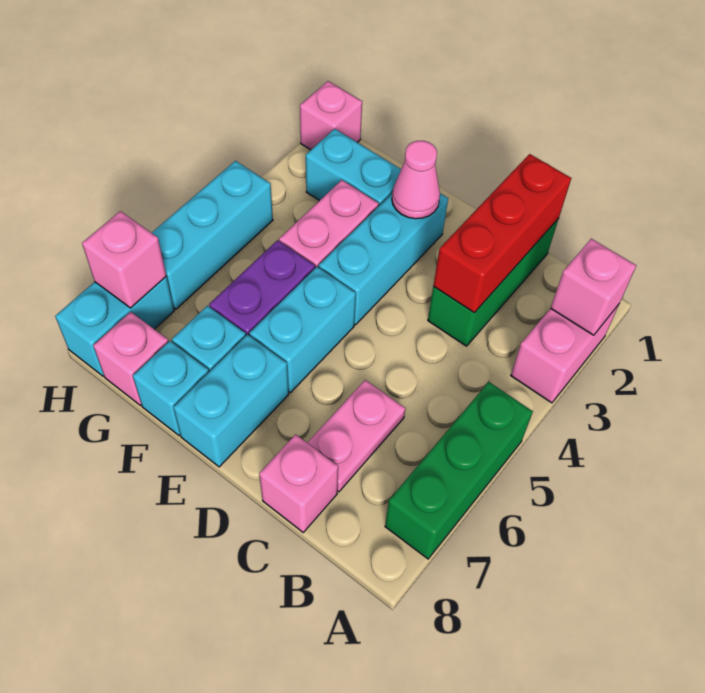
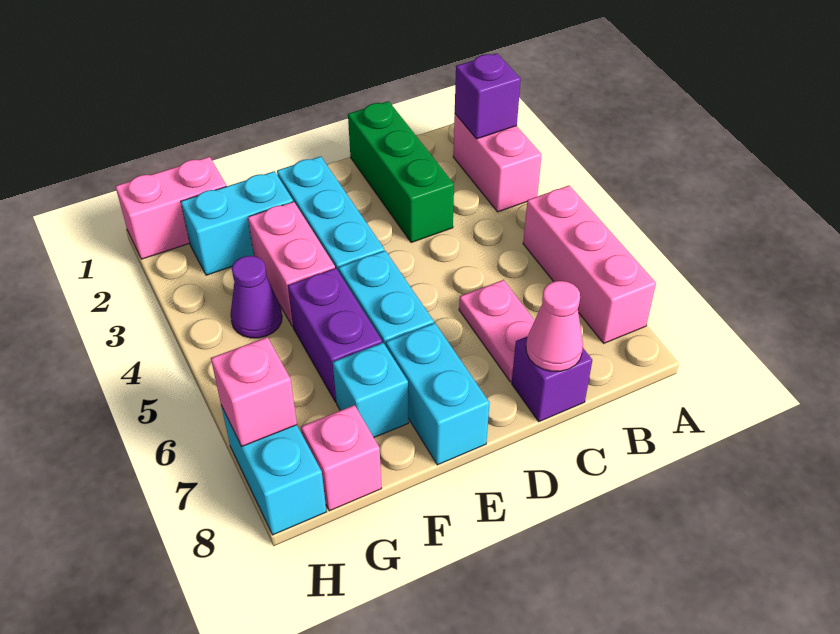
pink brick A2 level 2 -> purple brick A2 level 2
green brick A5:A7 level 1 -> pink brick A5:A7 level 1
red brick C1:C3 level 2 -> none
pink brick C8 level 1 -> purple brick C8 level 1
pink cone E2 level 2 -> pink cone C8 level 2
cyan brick F8 level 1 -> none
none -> purple cone G4 level 1
pink brick H1 level 1 -> pink brick G1:H1 level 1
cyan brick H4:H6 level 1 -> none

